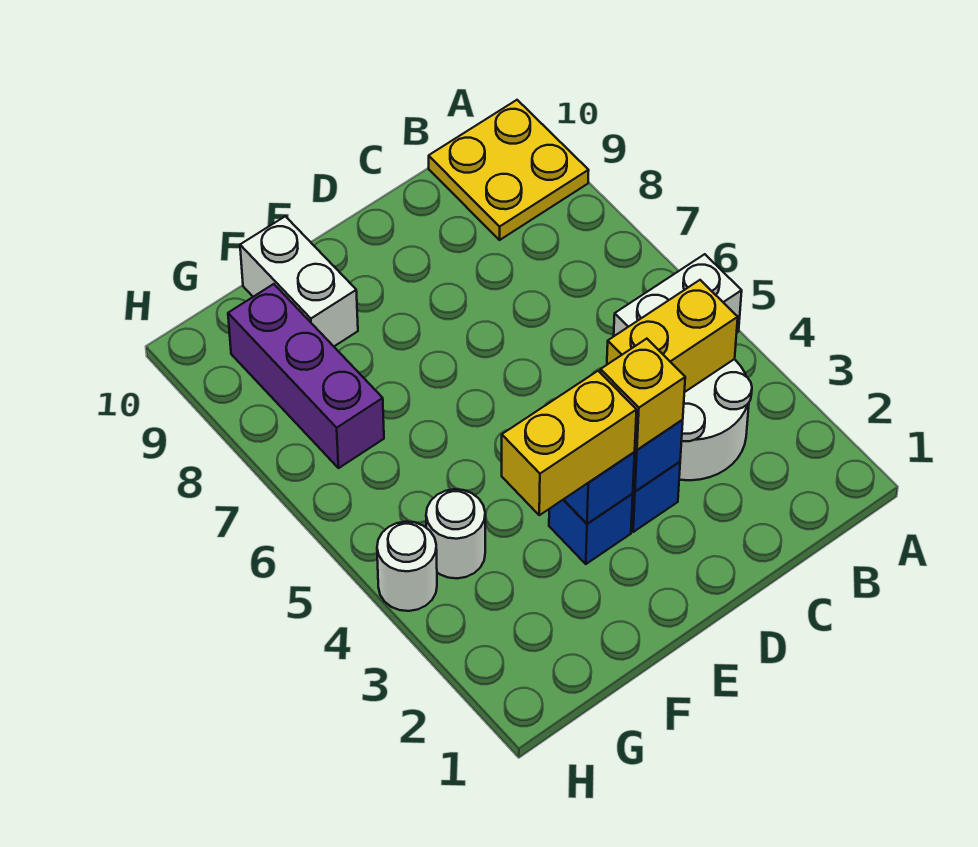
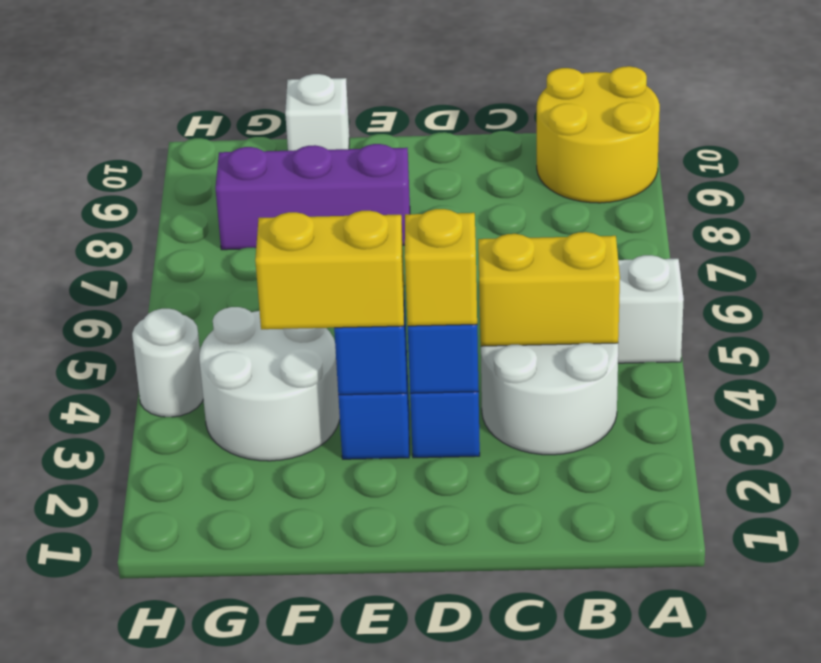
yellow plate A9:B10 level 1 -> yellow round brick A9:B10 level 1
white brick F9:F10 level 1 -> white brick F10 level 1
white round brick G4 level 1 -> white round brick F3:G4 level 1
purple brick G7:G9 level 1 -> purple brick E8:G8 level 1

